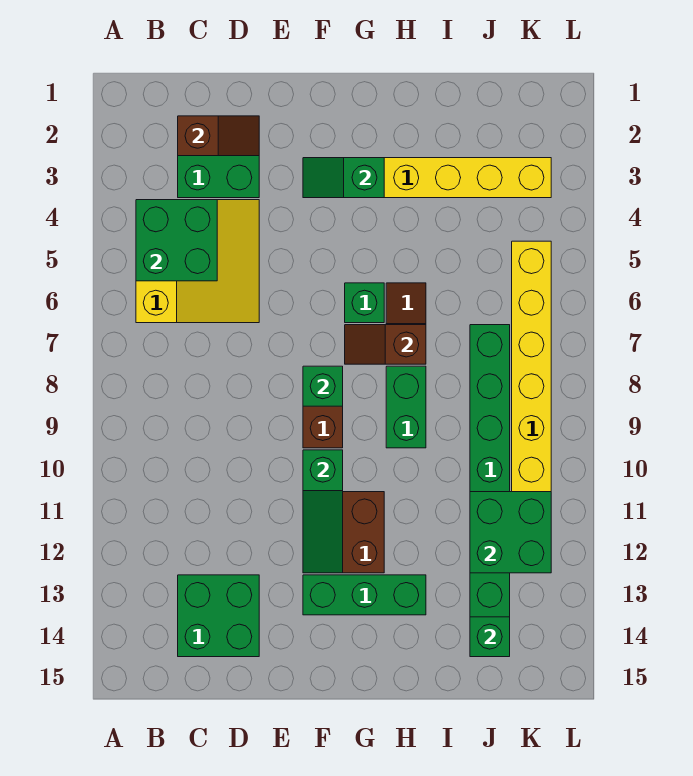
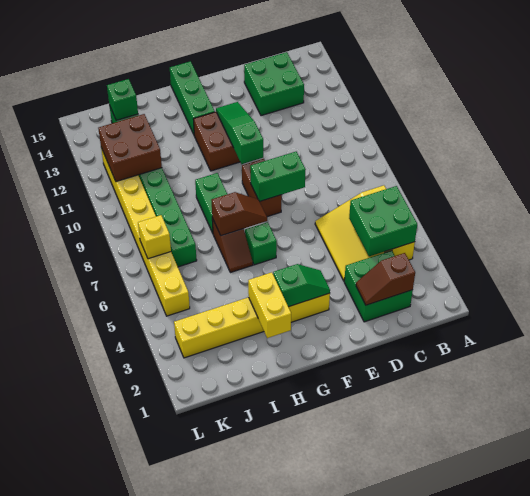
green brick F8 level 2 -> green brick E8:F8 level 2
green brick F13:H13 level 1 -> green brick G13:G15 level 1
none -> yellow brick H2:H3 level 2
green brick J11:K12 level 2 -> brown brick J11:K12 level 2
none -> yellow brick K7 level 2

